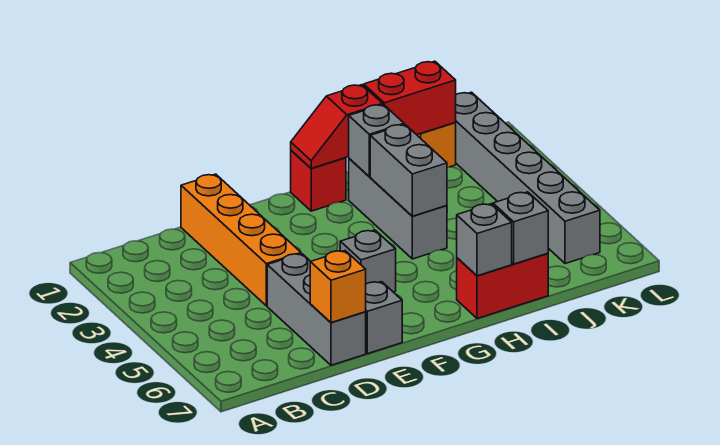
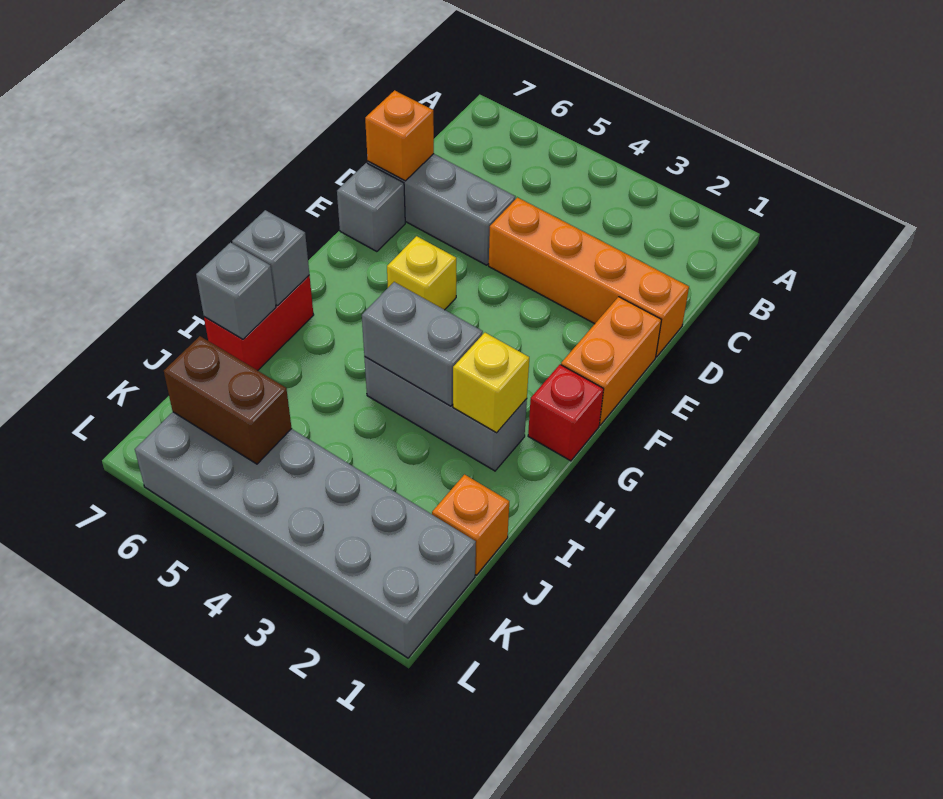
none -> orange brick E1:F1 level 1
grey brick F5 level 1 -> yellow brick F5 level 1
red slope G1:H1 level 2 top H -> none
grey brick H2 level 2 -> yellow brick H2 level 2
red brick I1:J1 level 2 -> none
grey brick K1:K6 level 1 -> grey brick K1:L6 level 1
none -> brown brick K5:K6 level 2

